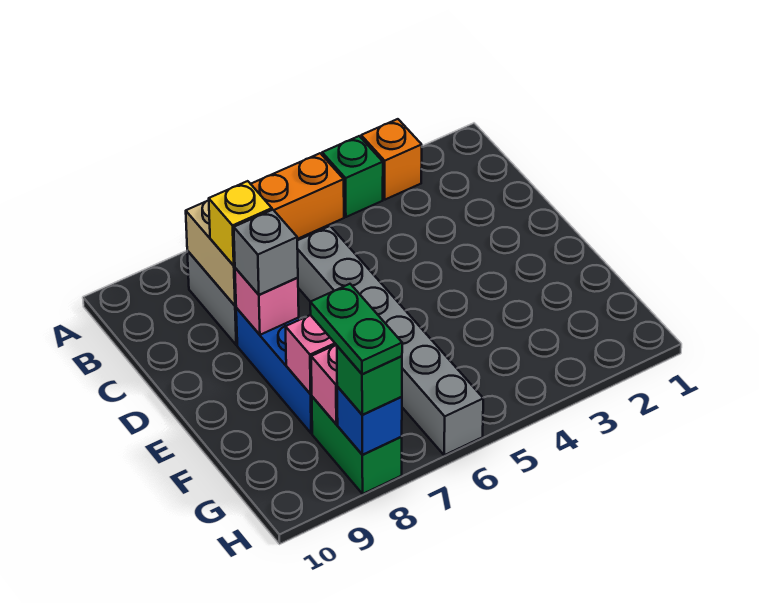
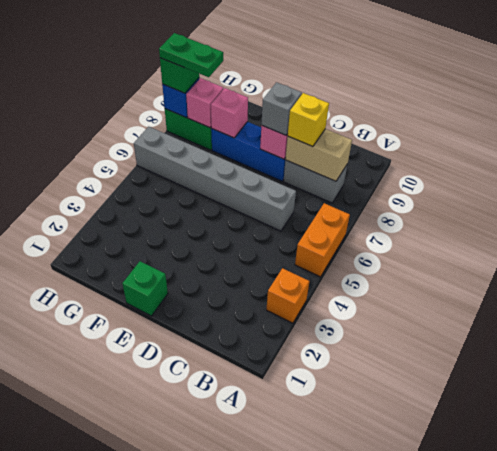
green brick A4 level 1 -> green brick E1 level 1

